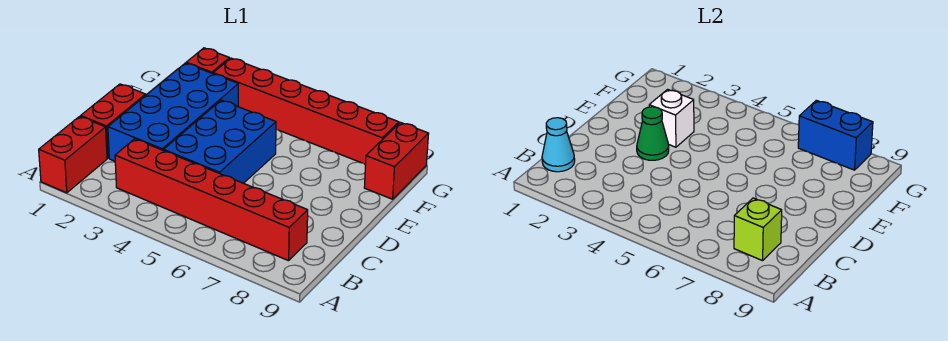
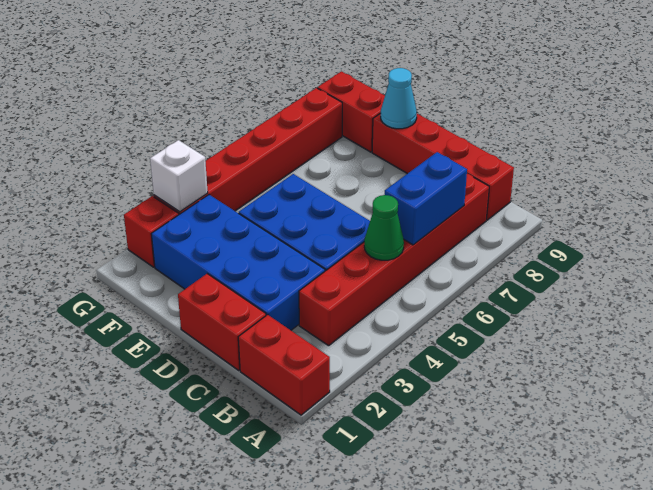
cyan cone B1 level 2 -> cyan cone E9 level 2
lime brick B8 level 2 -> none
none -> red brick B9:E9 level 1
green cone D3 level 2 -> green cone B5 level 2
white brick E3 level 2 -> white brick G3 level 2
blue brick G7:G8 level 2 -> blue brick B6:B7 level 2

